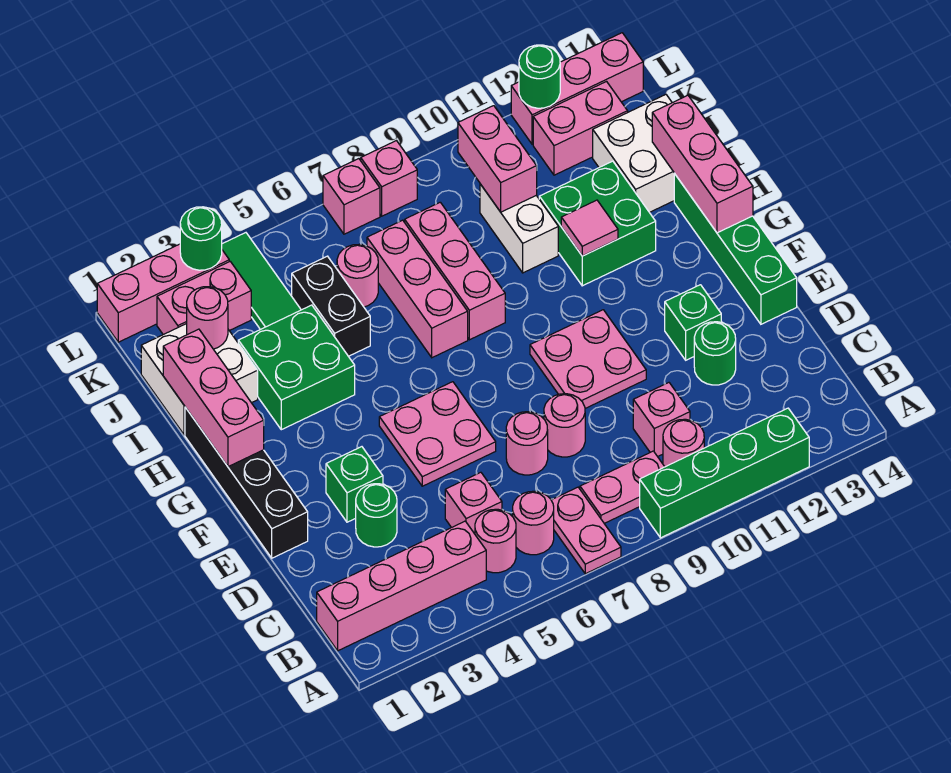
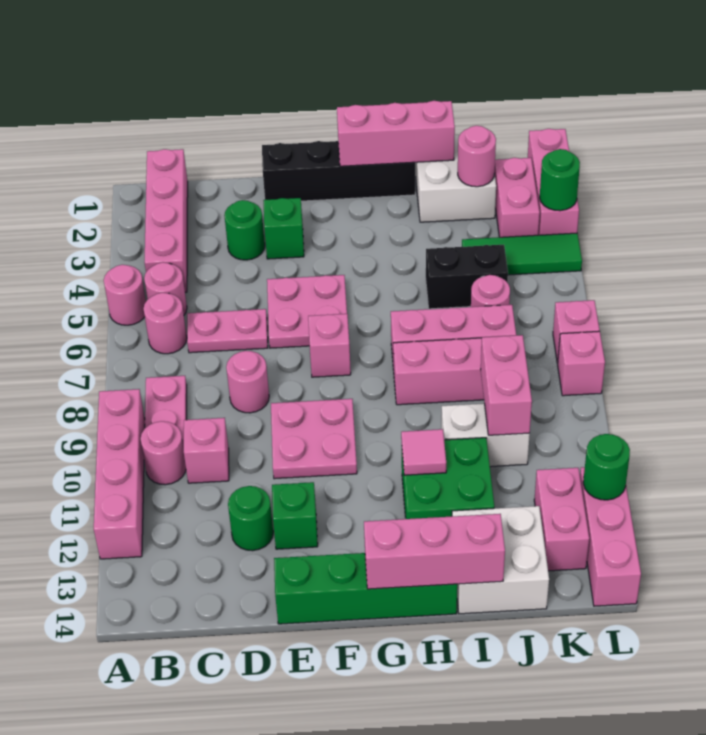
pink plate A7:B7 level 1 -> pink plate C6:D6 level 1
green brick A9:A12 level 1 -> pink brick A9:A12 level 1
pink brick C5 level 1 -> pink brick F7 level 1
pink round brick D7 level 1 -> pink round brick A5 level 1
green brick H3:I4 level 1 -> none
pink brick J10:K10 level 2 -> pink brick J9:J10 level 2

